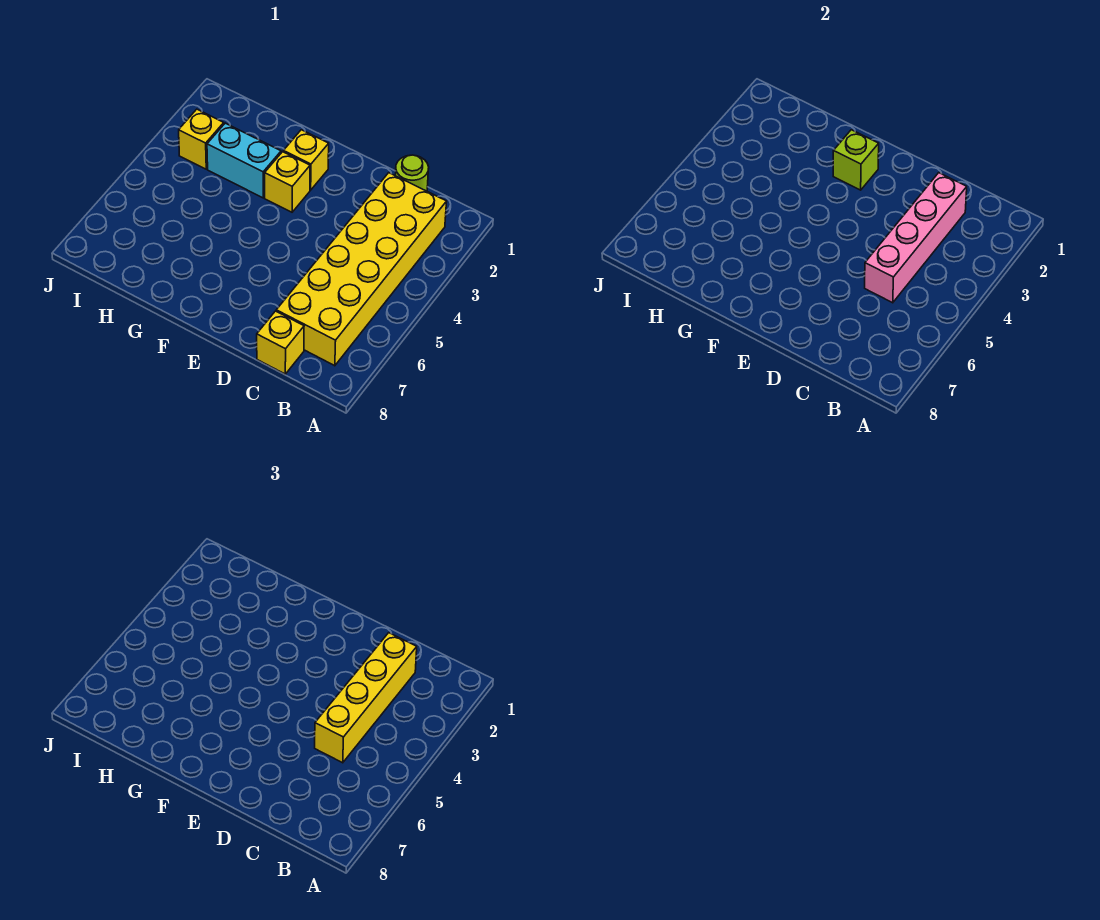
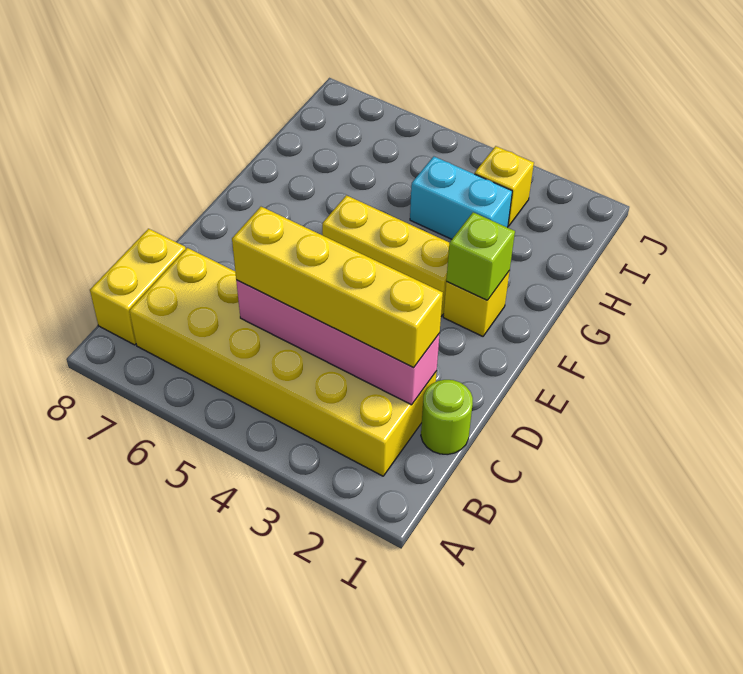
yellow brick C8 level 1 -> yellow brick B8:C8 level 1
yellow brick F3 level 1 -> yellow brick F3:F5 level 1
cyan brick G3:H3 level 1 -> cyan brick H3:H4 level 1

